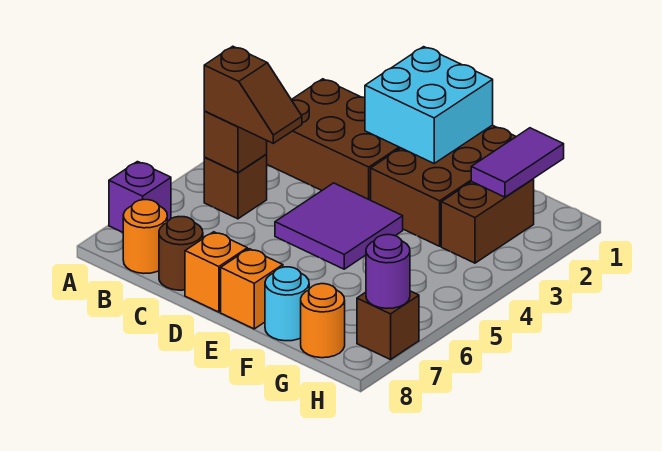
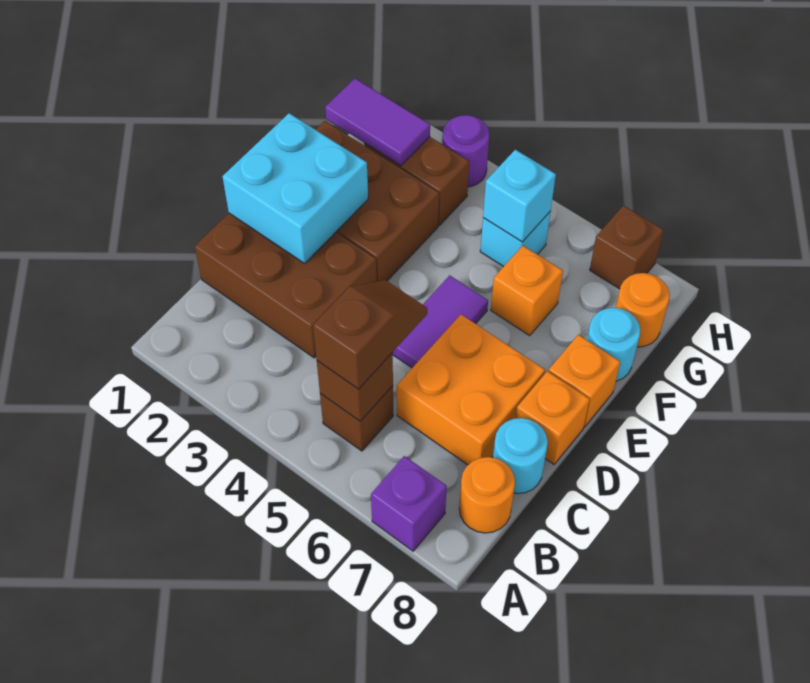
brown brick B2:D3 level 1 -> brown brick C1:D3 level 1
none -> orange brick C6:D7 level 1
brown round brick C8 level 1 -> cyan round brick C8 level 1
purple tile D4:E5 level 1 -> purple tile D5:E5 level 1
none -> orange brick F6 level 1
none -> cyan brick G5 level 1
none -> cyan brick G5 level 2
purple round brick H7 level 2 -> purple round brick H3 level 1

